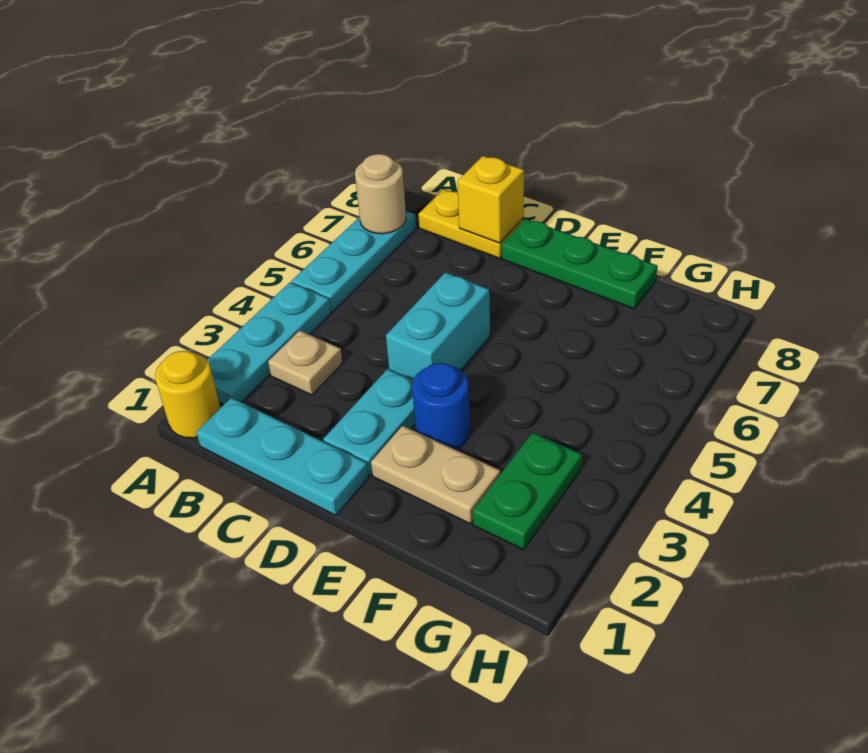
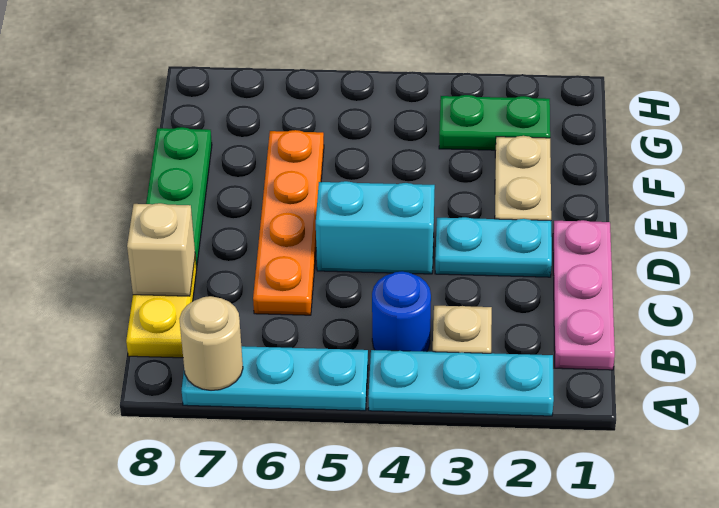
yellow round brick A1 level 1 -> none
cyan plate B1:D1 level 1 -> pink plate B1:D1 level 1
none -> orange plate C6:F6 level 1
yellow brick C8 level 2 -> tan brick C8 level 2
blue round brick E3 level 1 -> blue round brick B4 level 1

